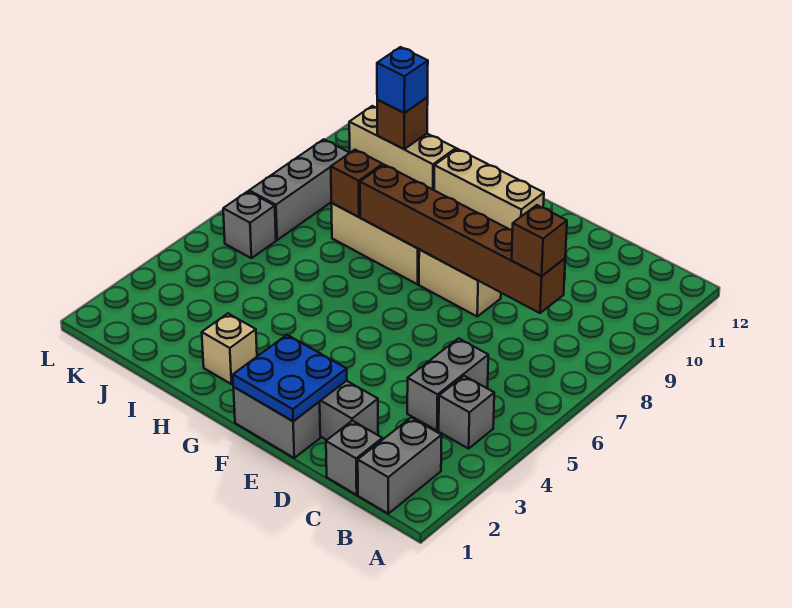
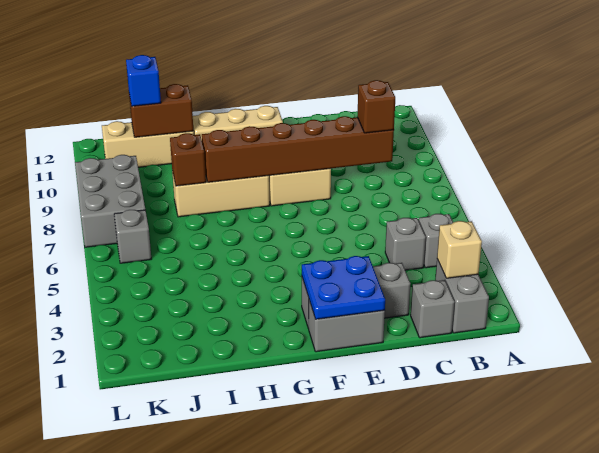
grey brick C4:C5 level 1 -> grey brick C4 level 1
tan brick H2 level 1 -> tan brick B2 level 2
brown brick J11 level 2 -> brown brick I11:J11 level 2
grey brick K7:K9 level 1 -> grey brick K7:L9 level 1

